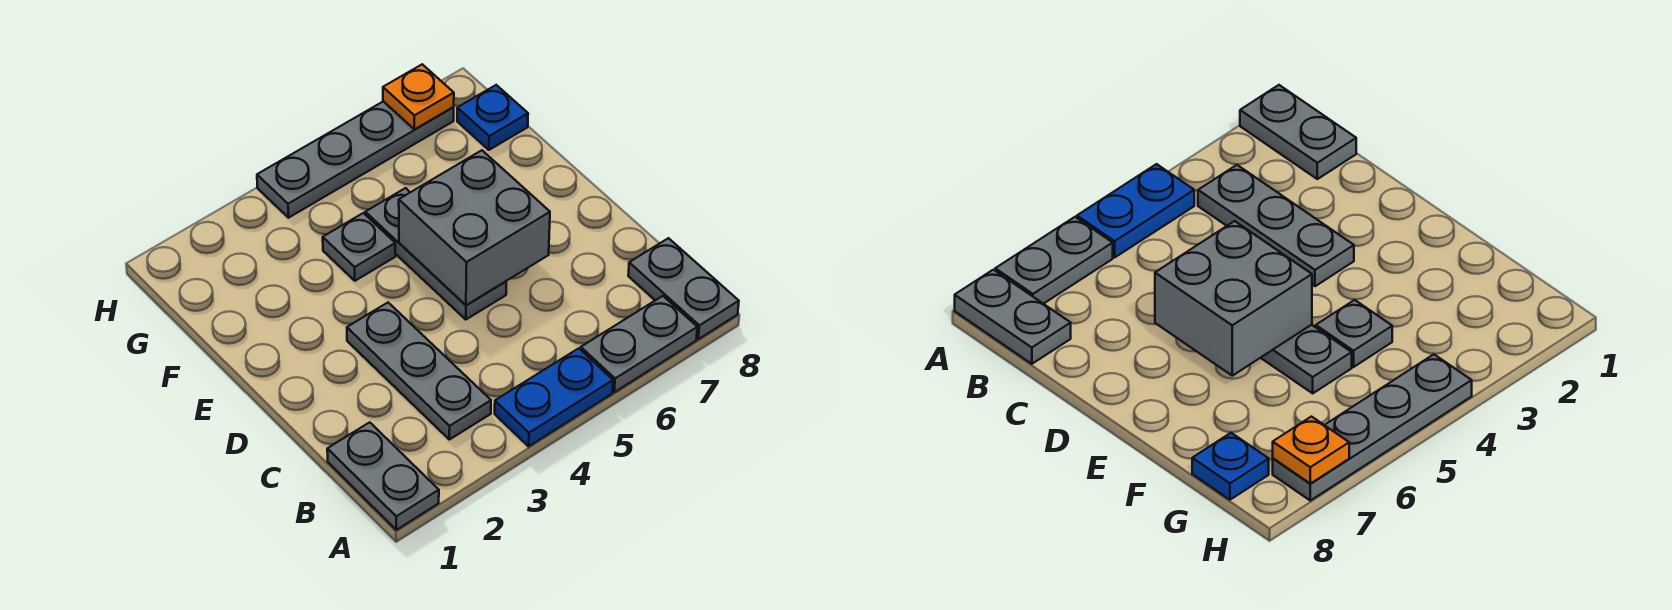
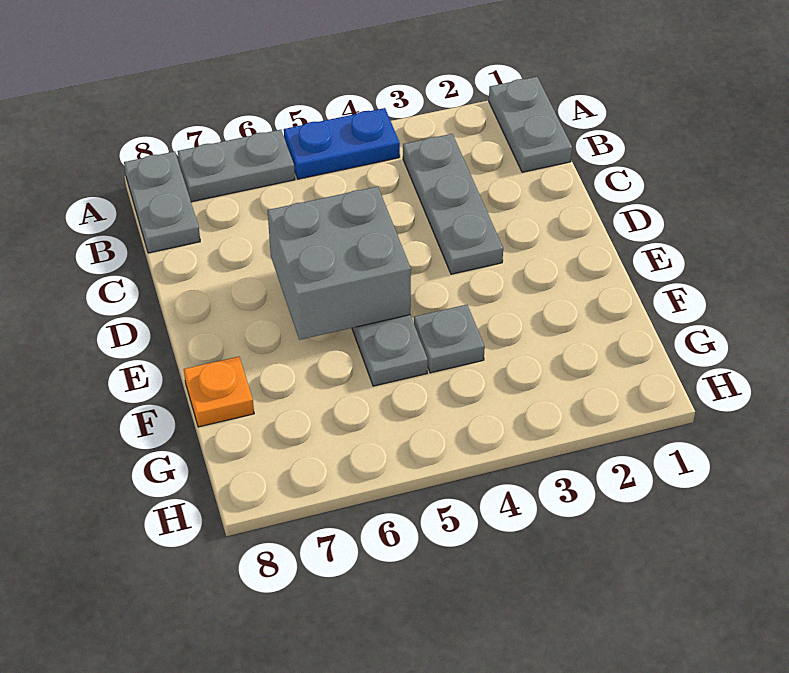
blue plate G8 level 1 -> none
grey plate H4:H7 level 1 -> none
orange plate H7 level 2 -> orange plate F8 level 1

